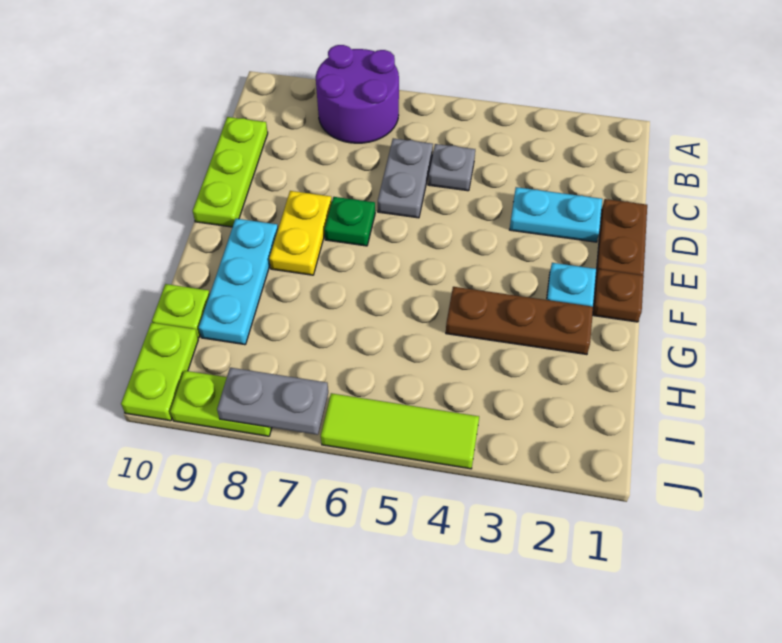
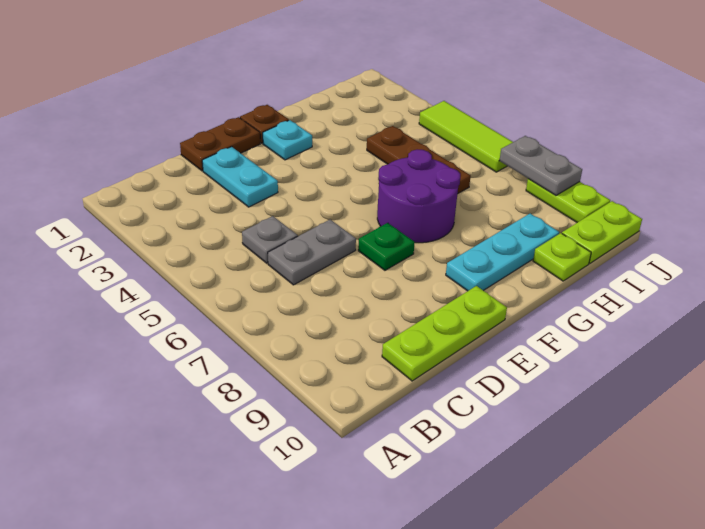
purple round brick A7:B8 level 1 -> purple round brick F6:G7 level 1
yellow plate E8:F8 level 1 -> none
brown plate G2:G4 level 1 -> brown plate H4:H6 level 1

